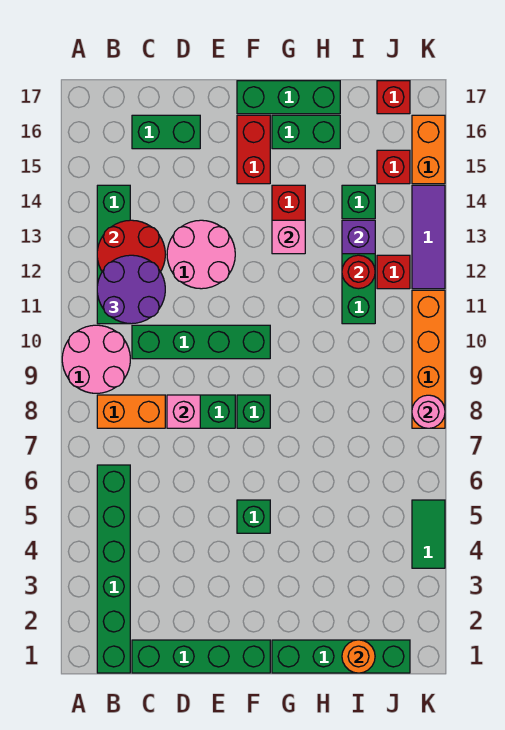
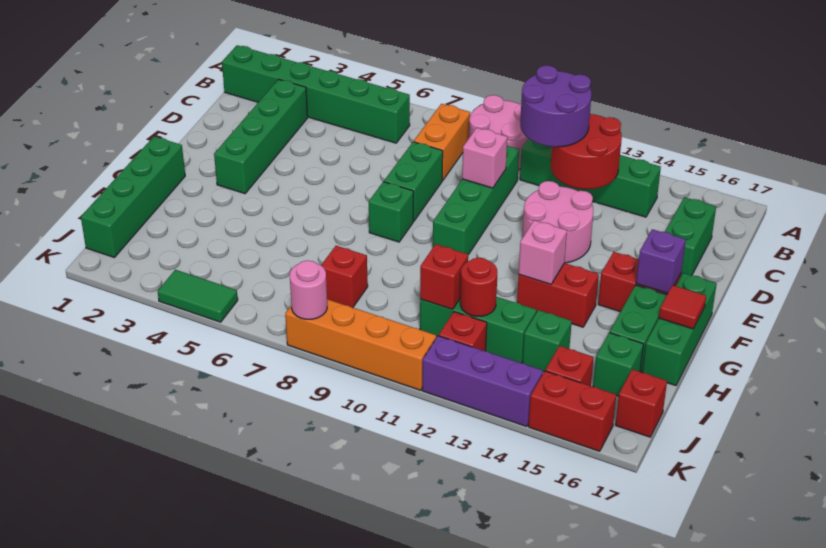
green brick C1:F1 level 1 -> green brick C3:F3 level 1
pink brick D8 level 2 -> pink brick D10 level 2
green brick F5 level 1 -> green brick I16 level 1
none -> red tile G17 level 2
orange round brick I1 level 2 -> none
none -> red brick I8 level 1
none -> red brick I11 level 2
purple brick I13 level 2 -> purple brick F16 level 2
purple tile K12:K14 level 1 -> purple brick K12:K14 level 1
orange brick K15:K16 level 1 -> red brick K15:K16 level 1

